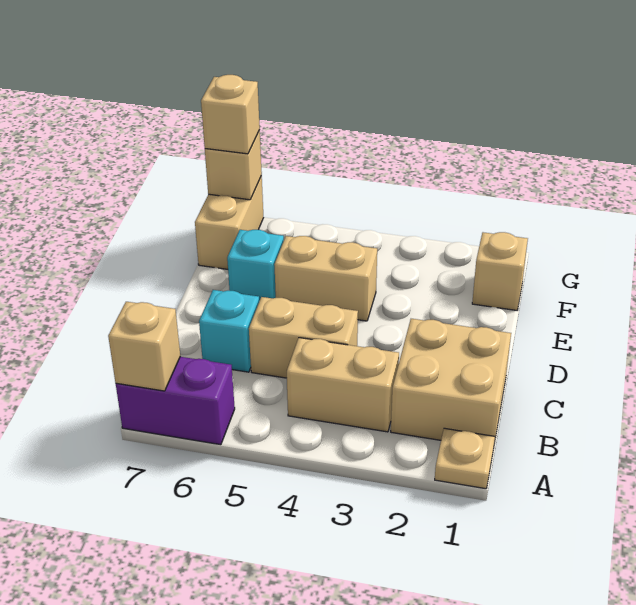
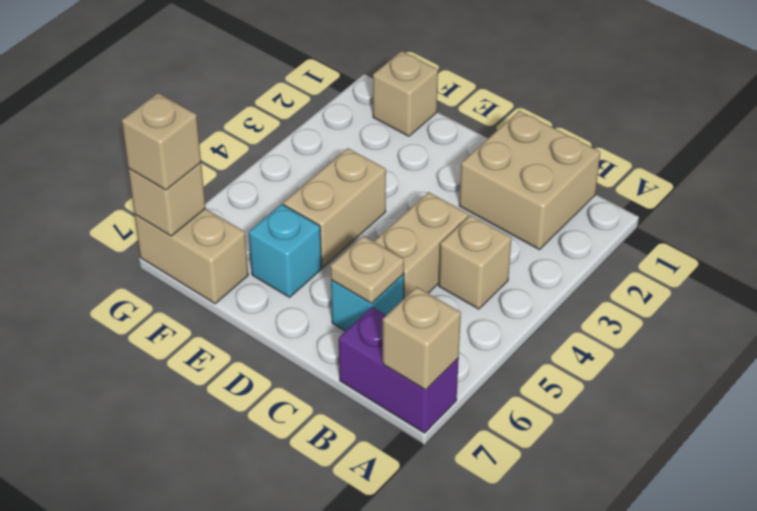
tan plate A1 level 1 -> tan plate C6 level 2
purple brick A6:A7 level 1 -> purple brick A7:B7 level 1
tan brick B3:B4 level 1 -> tan brick B4 level 1

